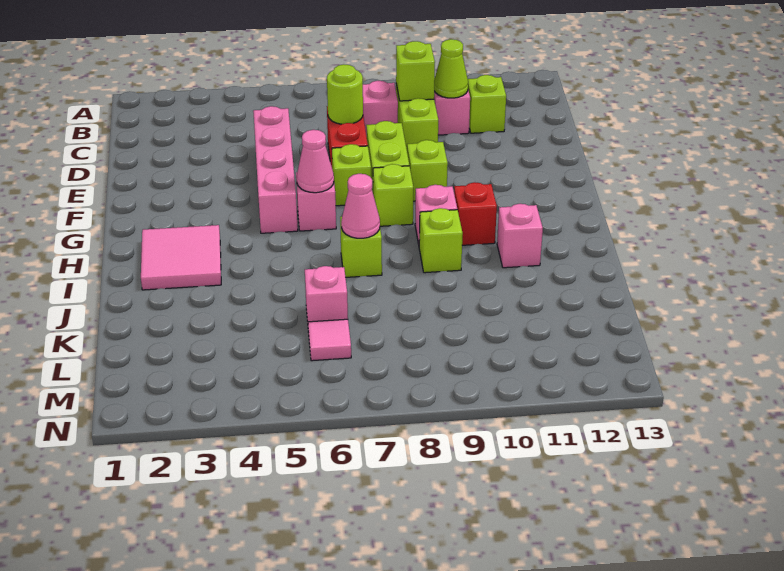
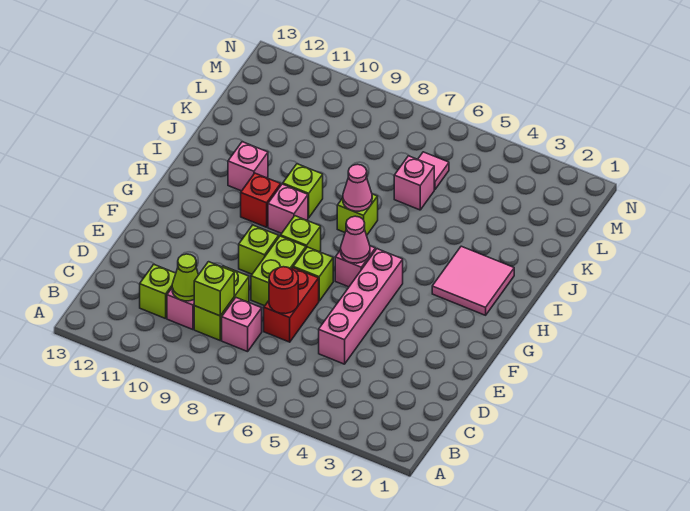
lime round brick D7 level 2 -> red round brick D7 level 2

